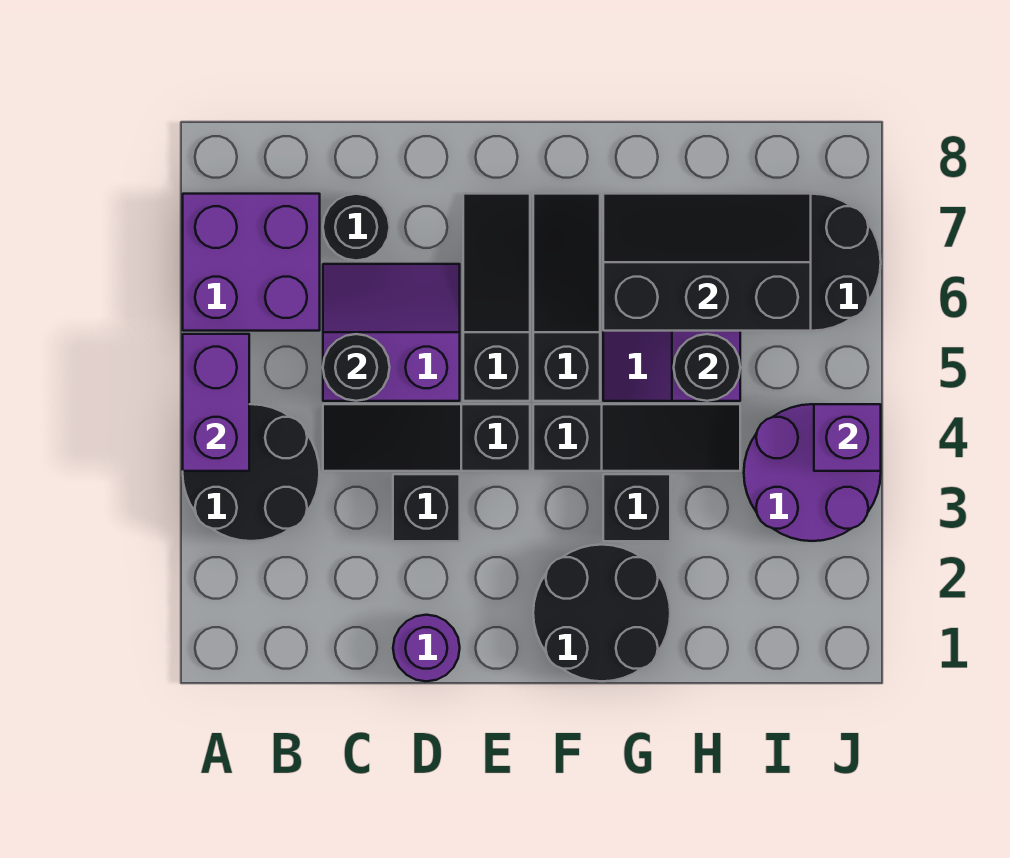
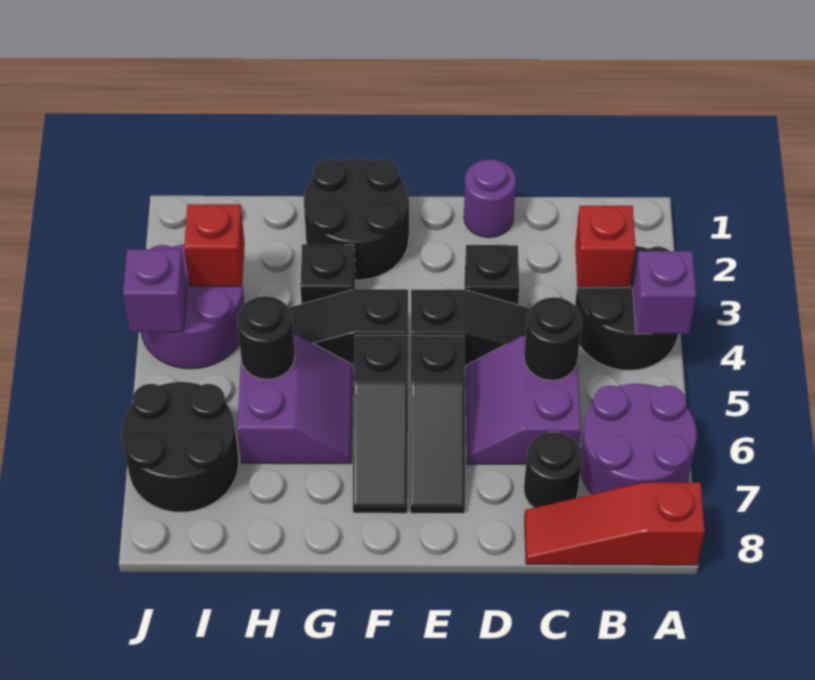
purple brick A4:A5 level 2 -> purple brick A4 level 2
purple brick A6:B7 level 1 -> purple round brick A6:B7 level 1
none -> red slope A8:C8 level 1 top A
none -> red brick B3 level 2
purple slope C5:D6 level 1 top 5 -> purple slope C5:D6 level 1 top C
black slope G6:I7 level 2 top 6 -> none
none -> red brick I3 level 2

